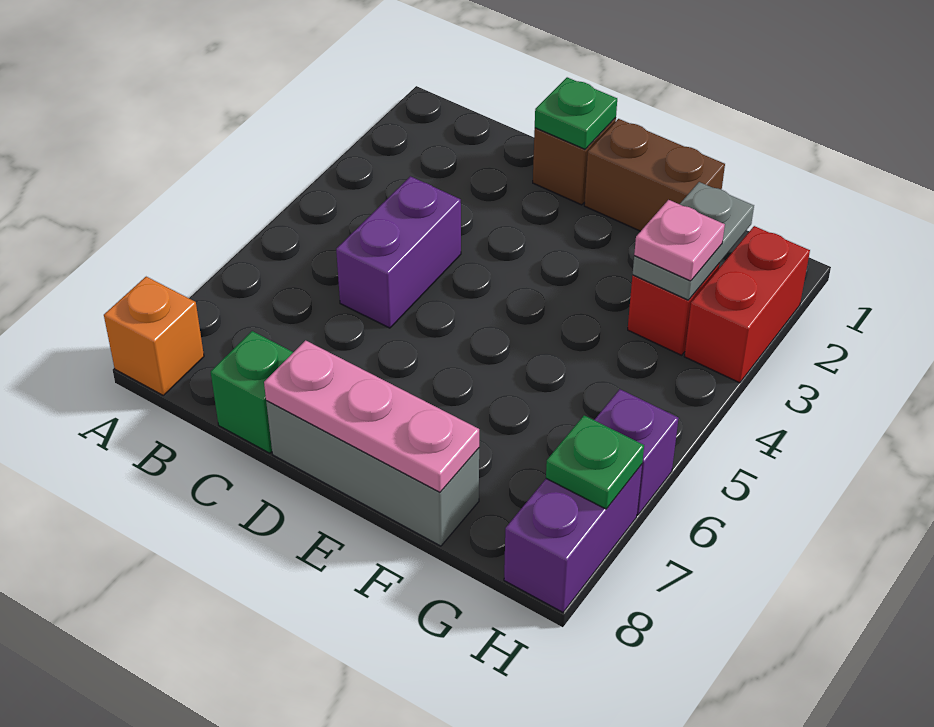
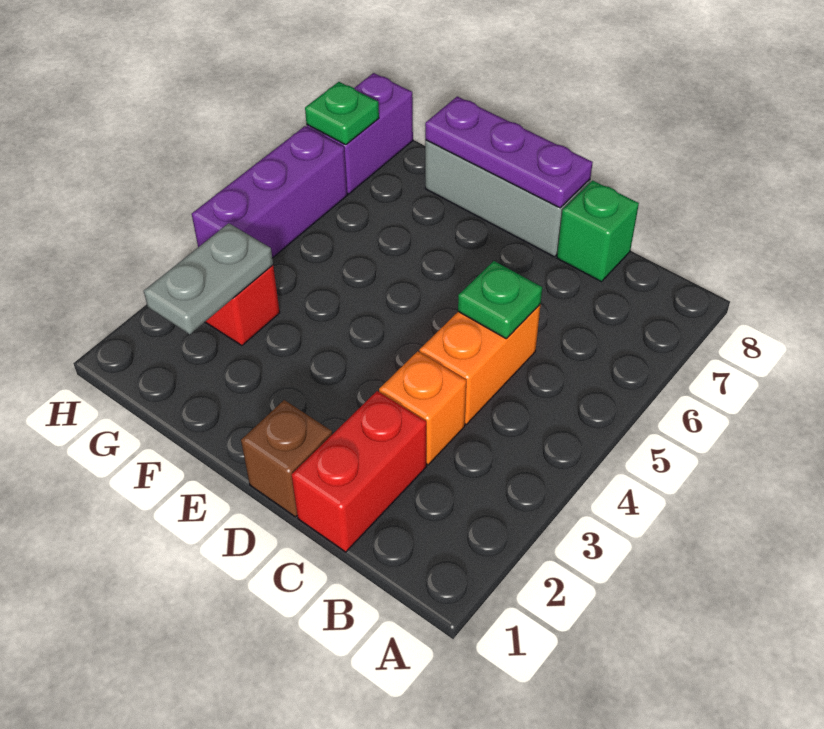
orange brick A8 level 1 -> orange brick C3 level 1
purple brick C4:C5 level 1 -> orange brick C4:C5 level 1
green plate D1 level 2 -> green plate C5 level 2
pink plate D8:F8 level 2 -> purple plate D8:F8 level 2
brown brick E1:F1 level 1 -> none
pink plate G3 level 3 -> none
red brick H2:H3 level 1 -> red brick C1:C2 level 1
purple brick H6 level 1 -> purple brick H4:H6 level 1

